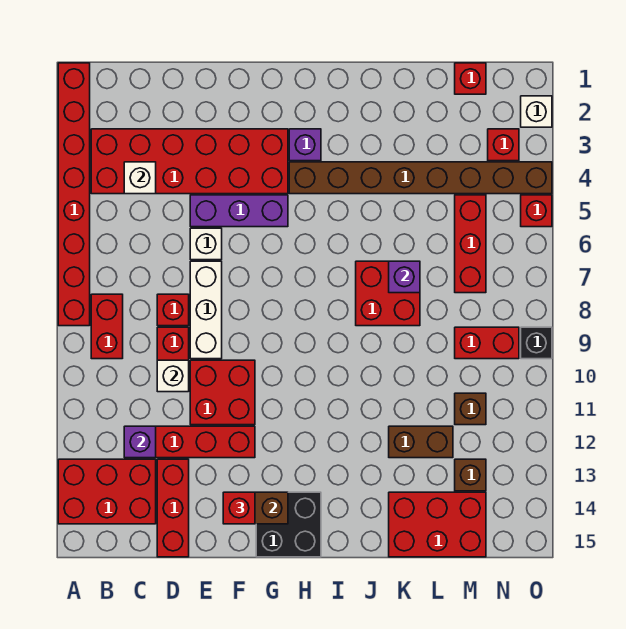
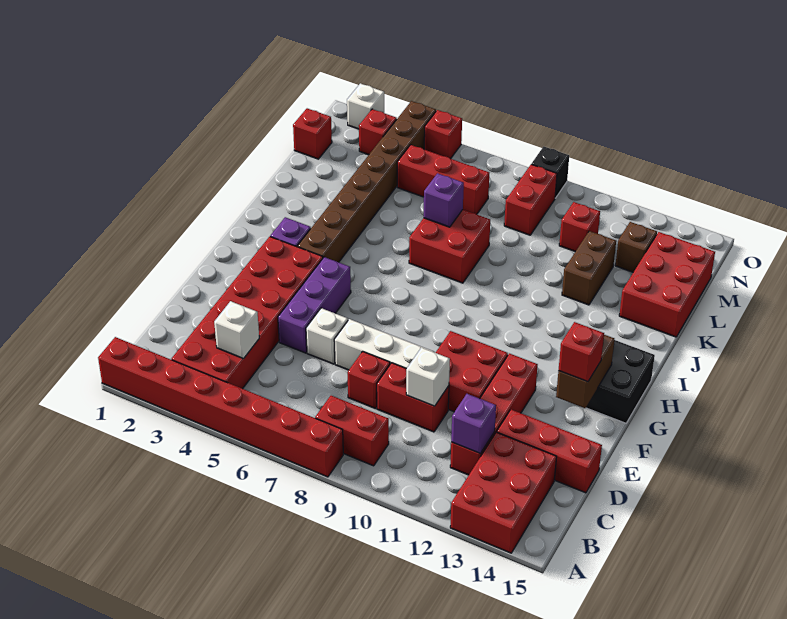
brown brick M11 level 1 -> red brick M11 level 1

